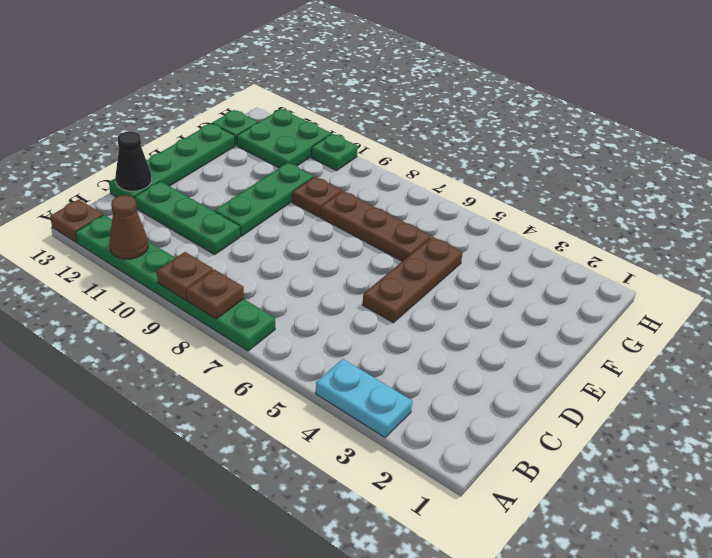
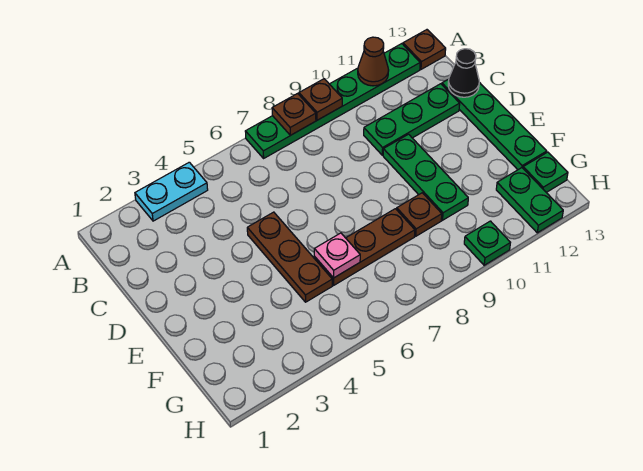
none -> pink plate F6 level 2
green plate G11:H12 level 1 -> green plate G12:H12 level 1

